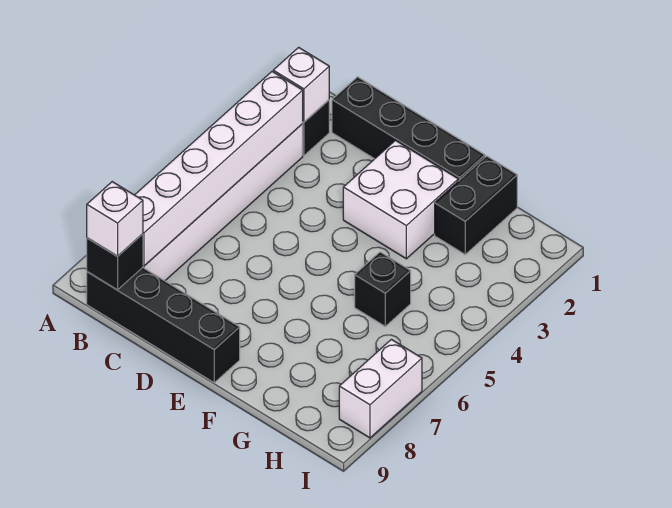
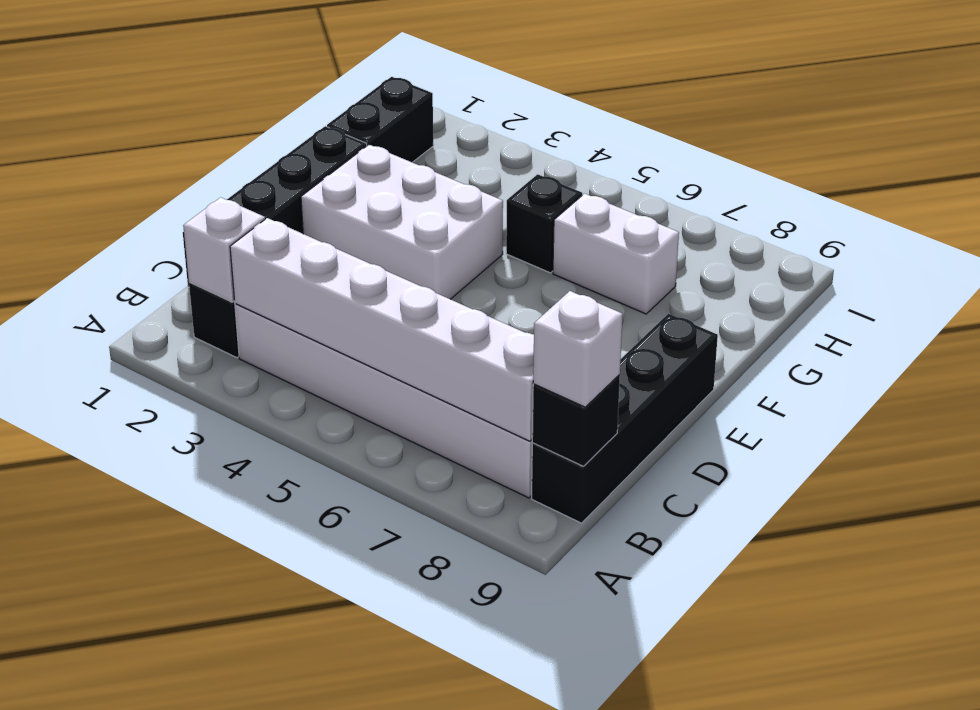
white brick E2:F3 level 1 -> white brick E2:F4 level 1
black brick G1:G2 level 1 -> black brick G1:H1 level 1
white brick I7:I8 level 1 -> white brick G6:G7 level 1

